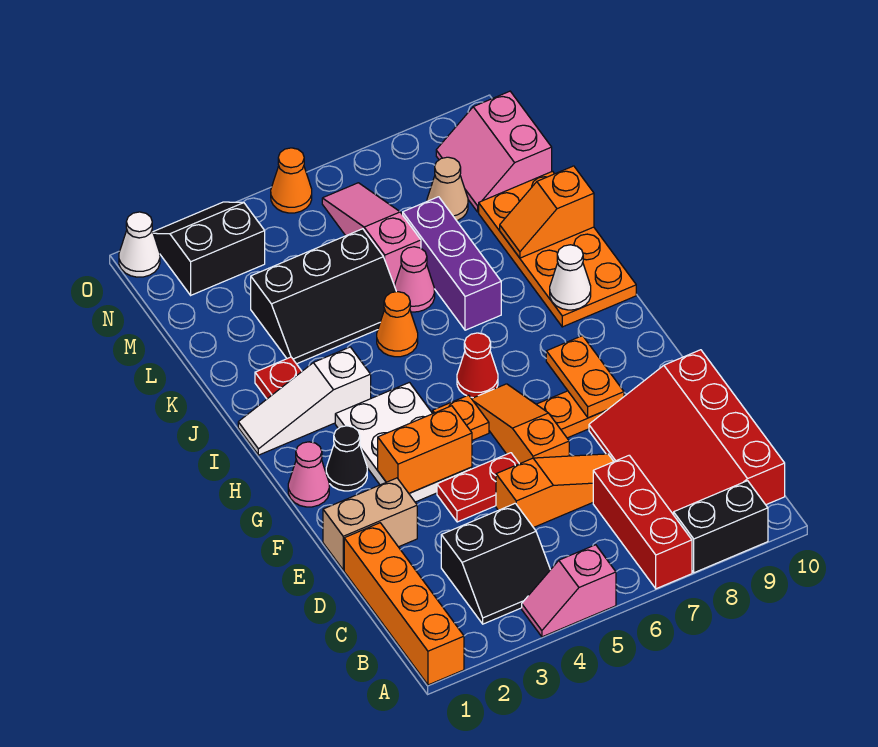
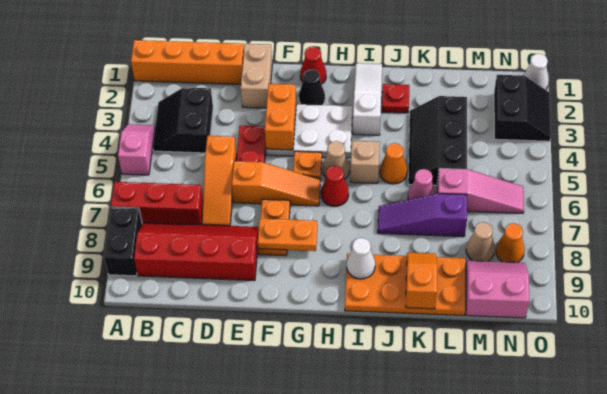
red slope B8:E10 level 1 top 10 -> red slope B8:E9 level 1 top 9
pink cone G1 level 1 -> red cone G1 level 1
none -> tan cone H5 level 1
none -> tan brick I5 level 1
purple brick J7:L7 level 1 -> purple slope J7:L7 level 1 top L
orange cone O5 level 1 -> orange cone N8 level 1

